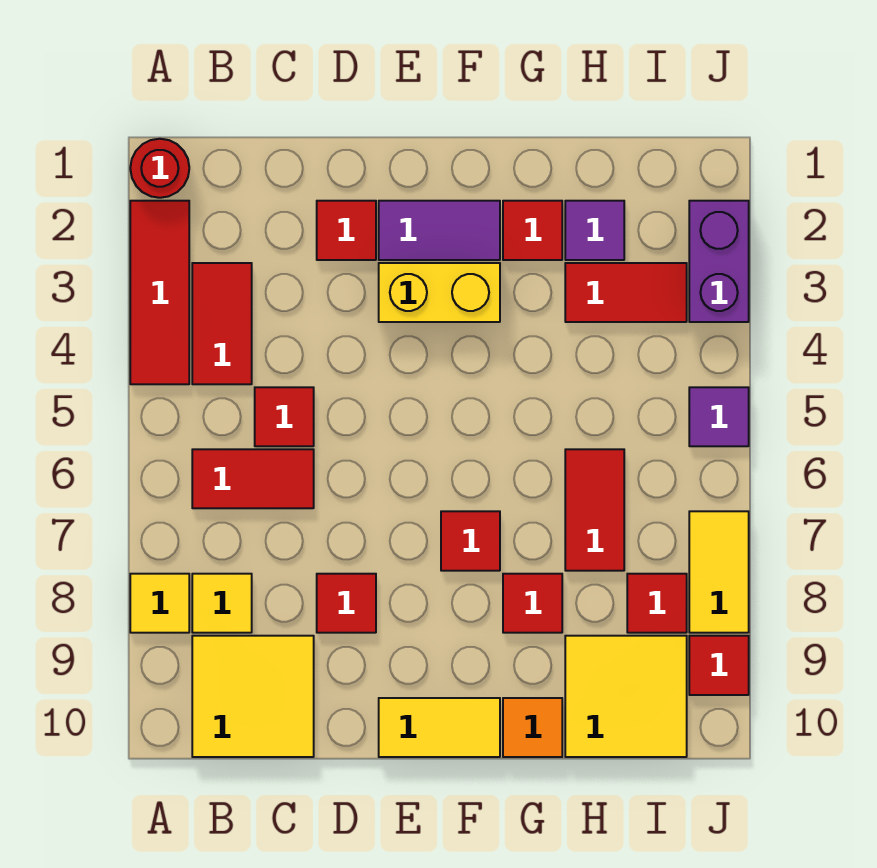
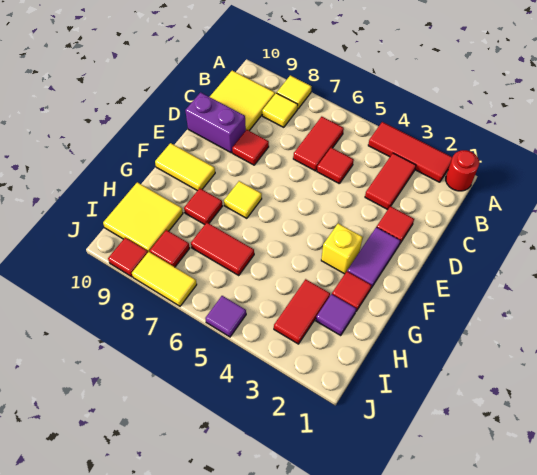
red tile B3:B4 level 1 -> red tile B3:C3 level 1
yellow brick E3:F3 level 1 -> yellow brick F3 level 1
yellow tile E10:F10 level 1 -> yellow tile F9:F10 level 1
red tile F7 level 1 -> yellow tile F7 level 1
orange tile G10 level 1 -> none
purple brick J2:J3 level 1 -> purple brick D9:D10 level 1

